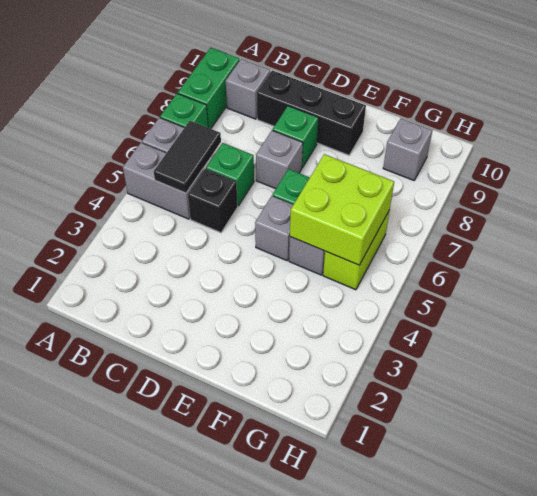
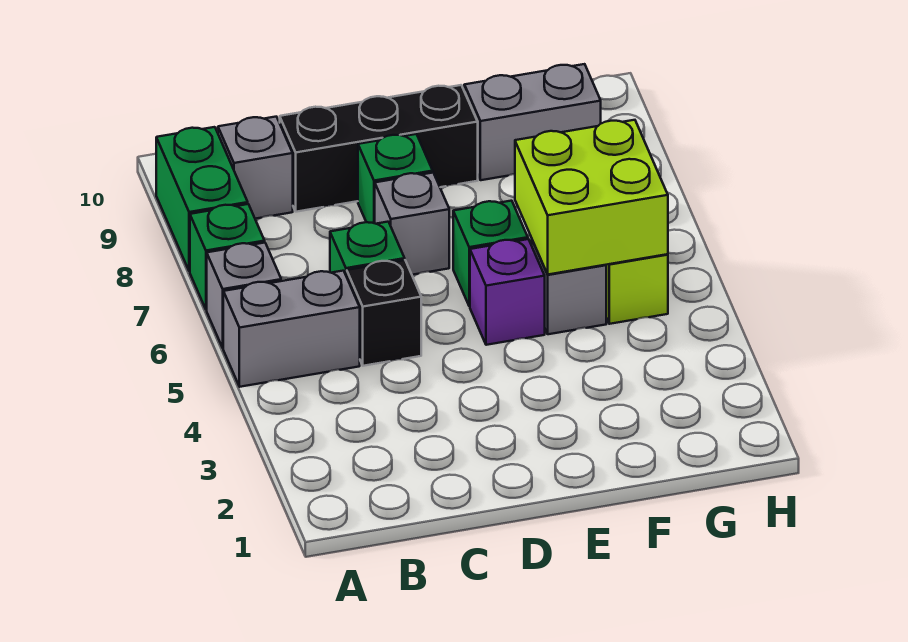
black tile B5:B6 level 2 -> none
grey brick E5 level 1 -> purple brick E5 level 1
grey brick G9 level 1 -> grey brick F9:G9 level 1

